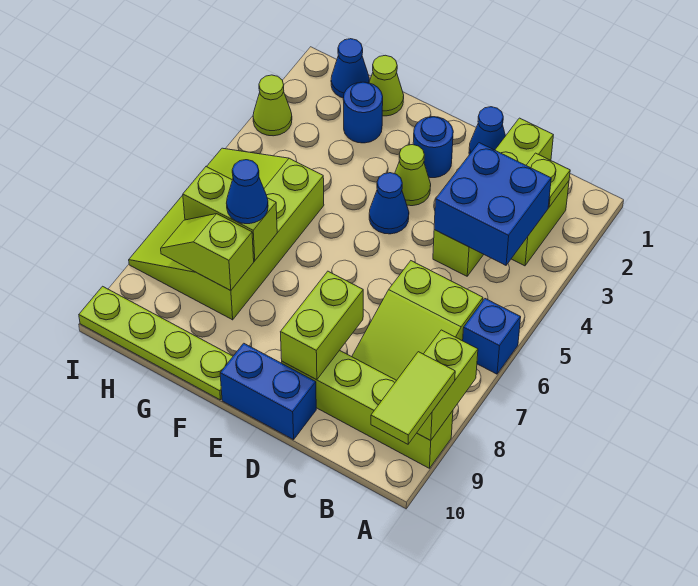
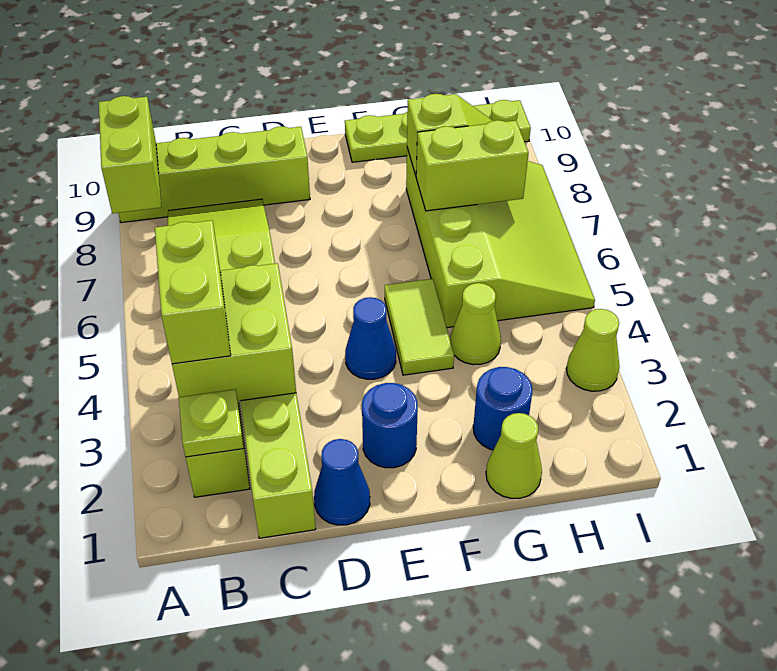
blue brick A6 level 1 -> none
lime tile A9:A10 level 3 -> lime tile F4:F5 level 1
blue brick B3:C4 level 2 -> lime brick B3:C4 level 2
lime brick D8:D9 level 2 -> lime brick B3:B4 level 3
blue brick D10:E10 level 1 -> none
lime cone E3 level 1 -> lime cone G4 level 1
blue cone G7 level 3 -> none
blue cone H1 level 1 -> none

